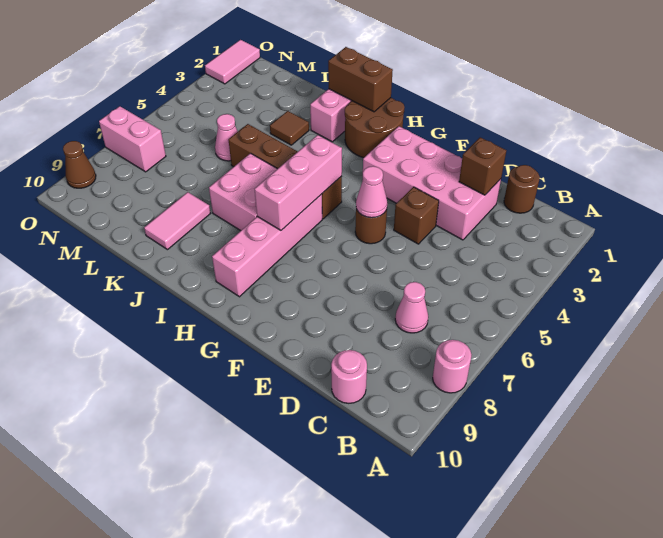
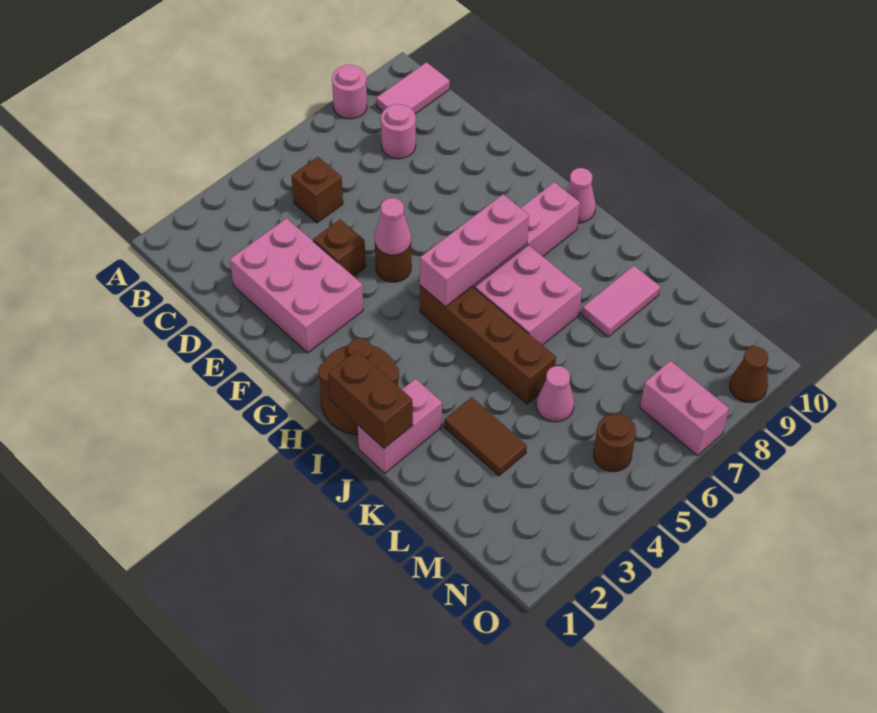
brown round brick C1 level 1 -> brown round brick N5 level 1
pink cone C7 level 1 -> pink cone H10 level 1
pink round brick C10 level 1 -> pink round brick C8 level 1
pink brick D2:G3 level 1 -> pink brick D2:F3 level 1
brown brick D2 level 2 -> brown brick C5 level 1
brown tile K3 level 1 -> brown tile K3:L3 level 1
pink tile O1:O2 level 1 -> pink tile B9:B10 level 1

